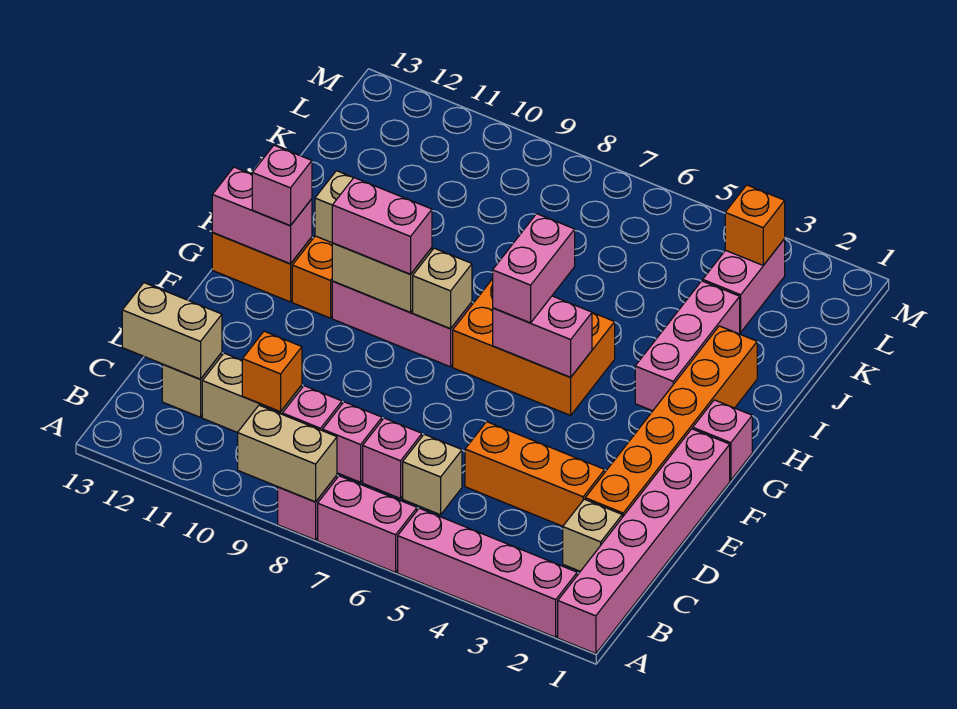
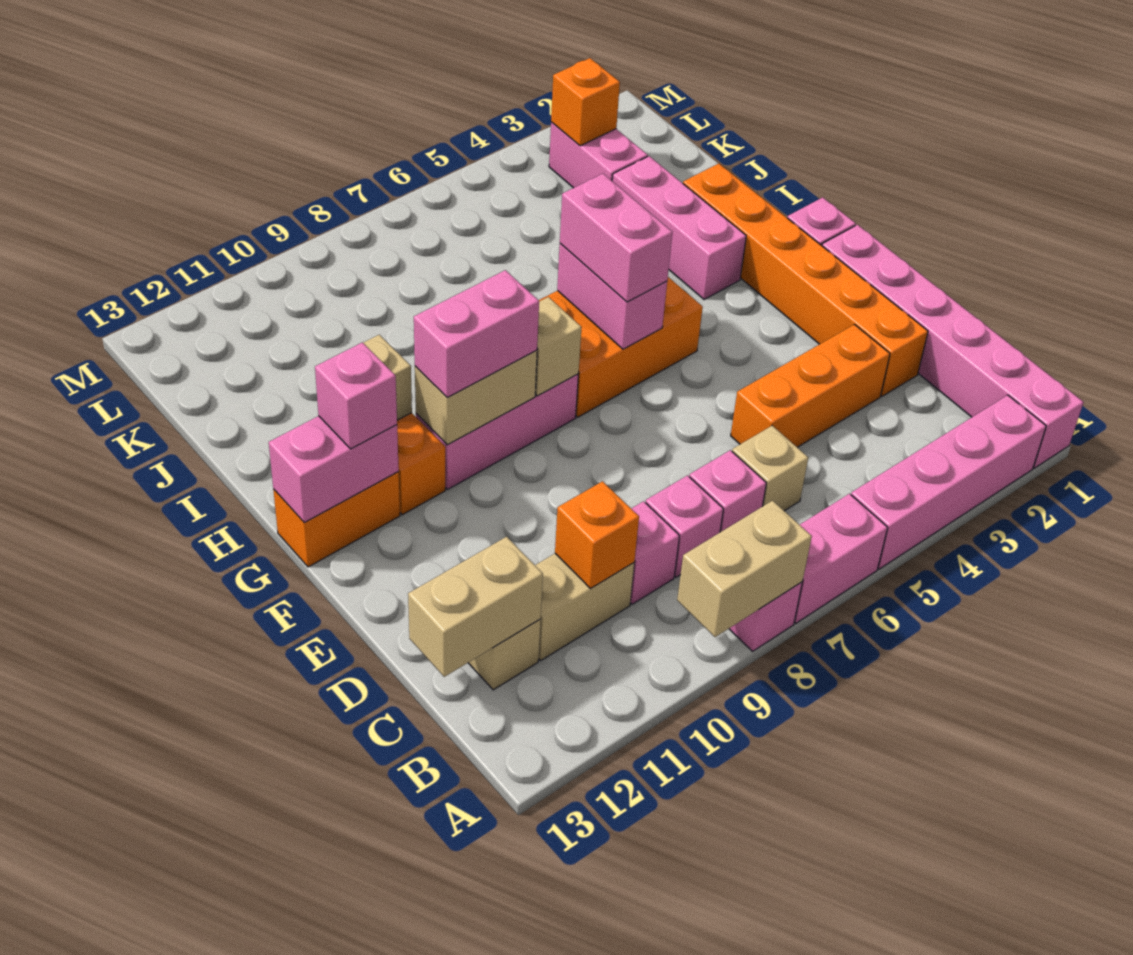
tan brick C2 level 1 -> none
pink brick G5:G6 level 2 -> pink brick G6:H6 level 2

